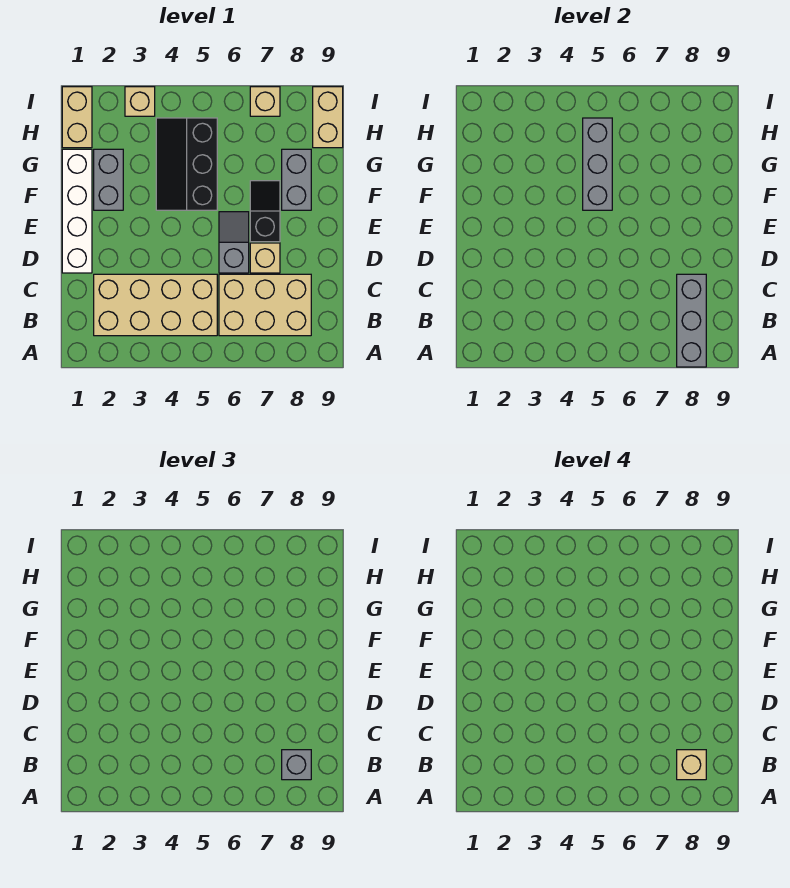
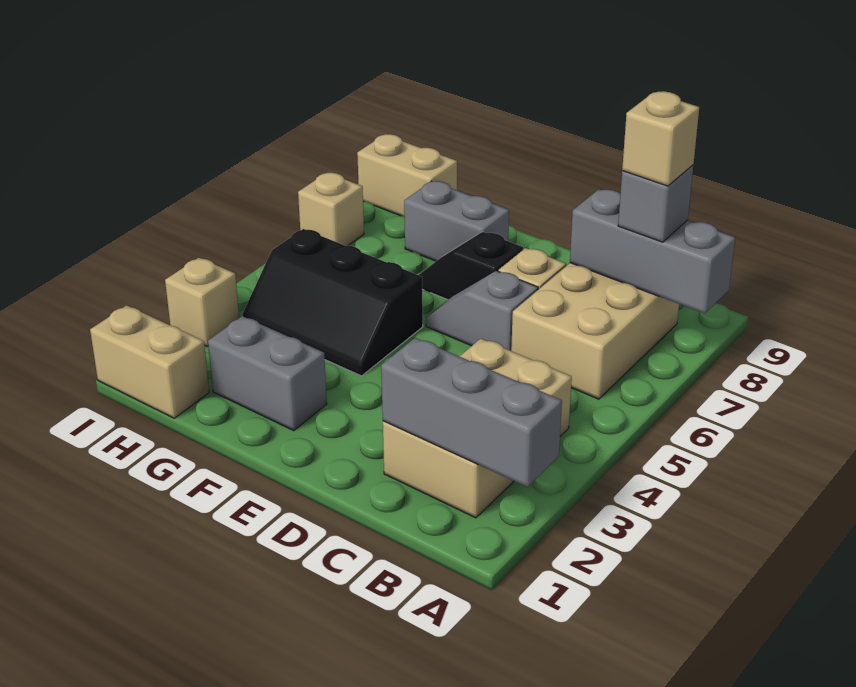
tan brick B2:C5 level 1 -> tan brick B2:C4 level 1
white brick D1:G1 level 1 -> none
grey brick F5:H5 level 2 -> grey brick A2:C2 level 2

